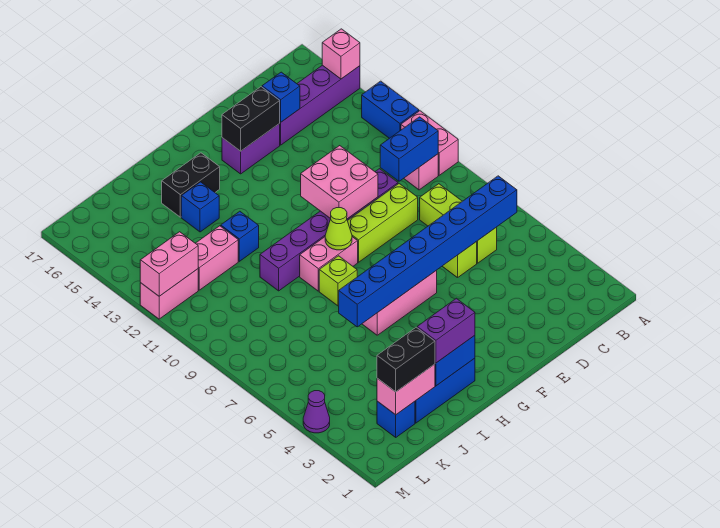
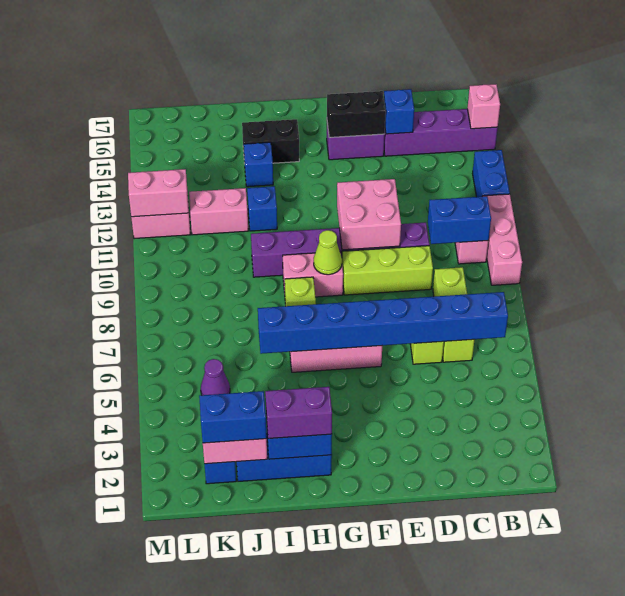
pink brick A10:A11 level 1 -> pink brick A9:A11 level 1
black brick J2:K2 level 3 -> blue brick J2:K2 level 3
purple cone M4 level 1 -> purple cone K5 level 1

